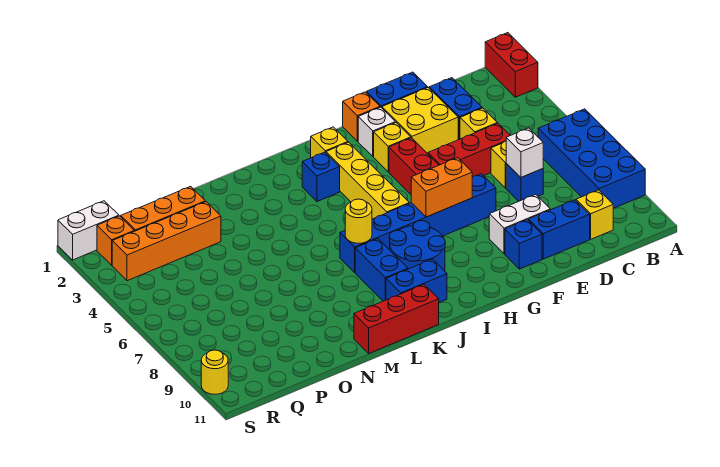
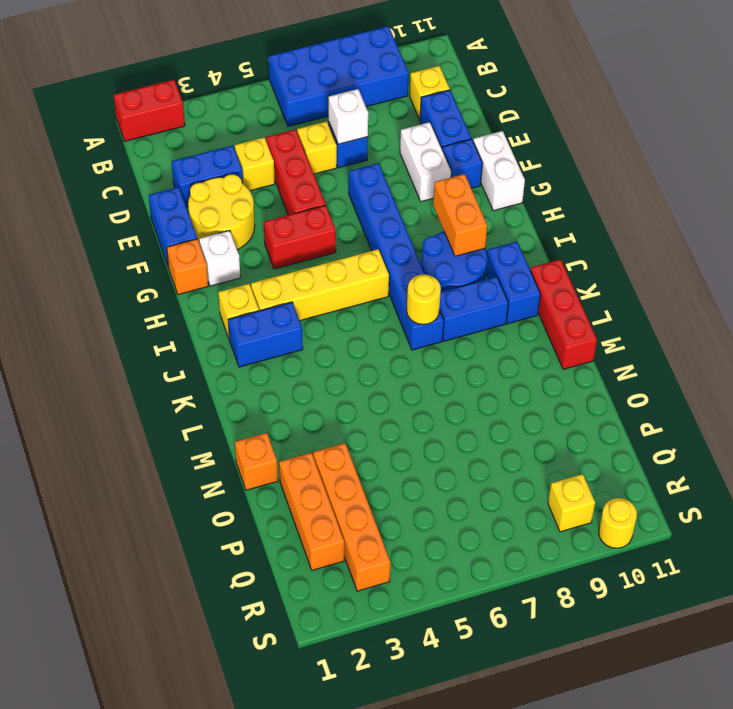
yellow brick E2:F3 level 1 -> yellow round brick E2:F3 level 1
yellow brick G3 level 1 -> yellow brick R9 level 1
orange brick G7:H7 level 2 -> orange brick H9:I9 level 2
blue brick J3 level 1 -> blue brick J2:J3 level 1
white brick R1:S1 level 1 -> white brick F11:G11 level 1
orange brick R2 level 1 -> orange brick N1 level 1

